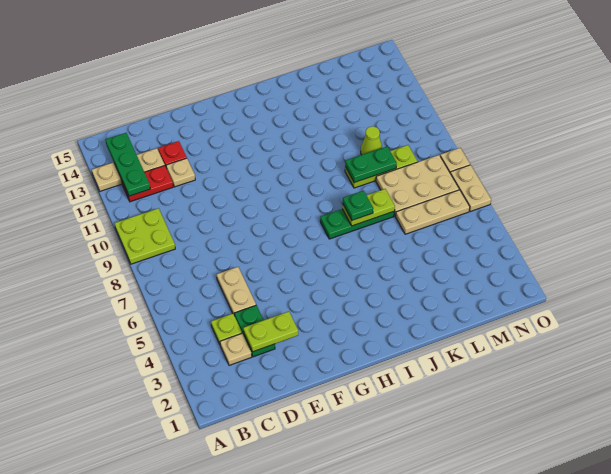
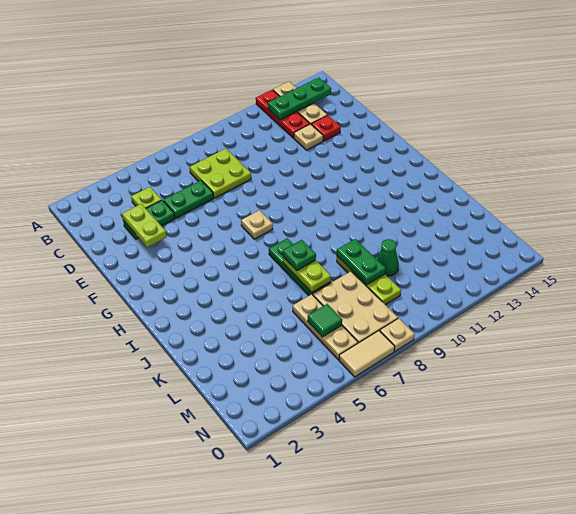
lime plate A9:B10 level 1 -> lime plate C7:D8 level 1
red plate B12:C12 level 1 -> red plate A12:C12 level 1
tan plate C3 level 1 -> tan plate G7 level 1
tan plate D5:D6 level 1 -> green plate D5:D6 level 1
lime cone L10 level 1 -> green cone L10 level 1
none -> green tile M6 level 2
tan plate O6:O7 level 1 -> tan tile O6:O7 level 1

